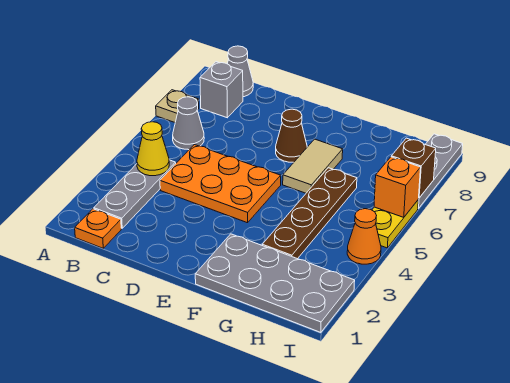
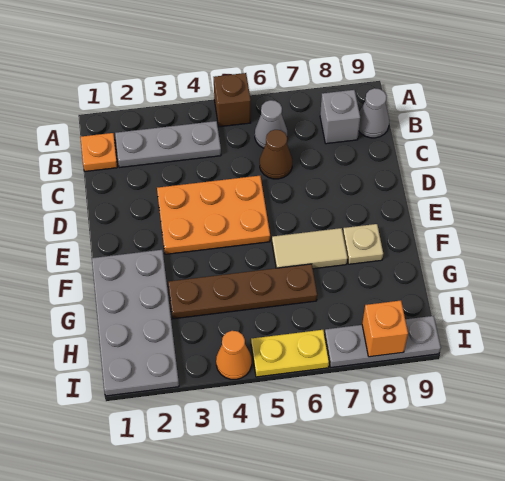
tan plate A7 level 1 -> tan plate F8 level 1
yellow cone B4 level 2 -> none
orange plate C4:E5 level 1 -> orange plate D3:E5 level 1
brown cone E7 level 1 -> brown cone C6 level 1
orange brick I6 level 2 -> orange brick I8 level 2
brown brick I7 level 2 -> brown brick A5 level 1

